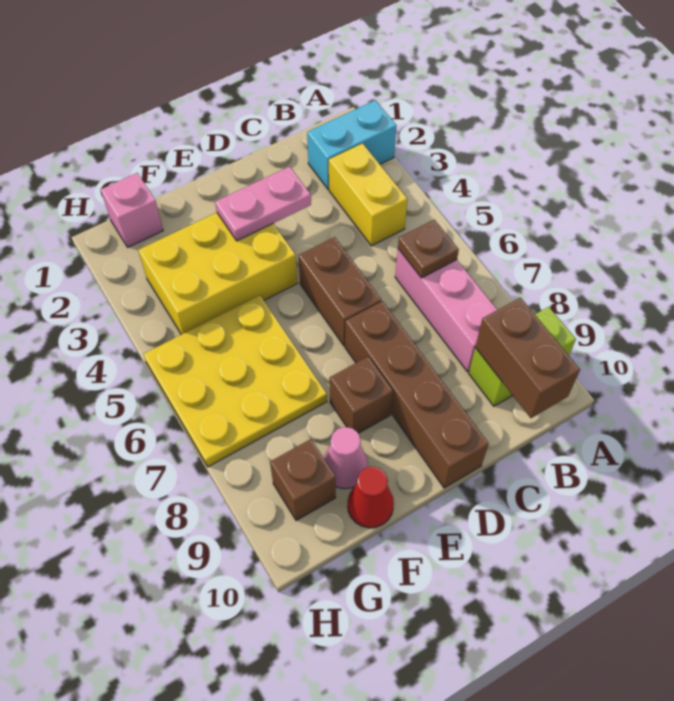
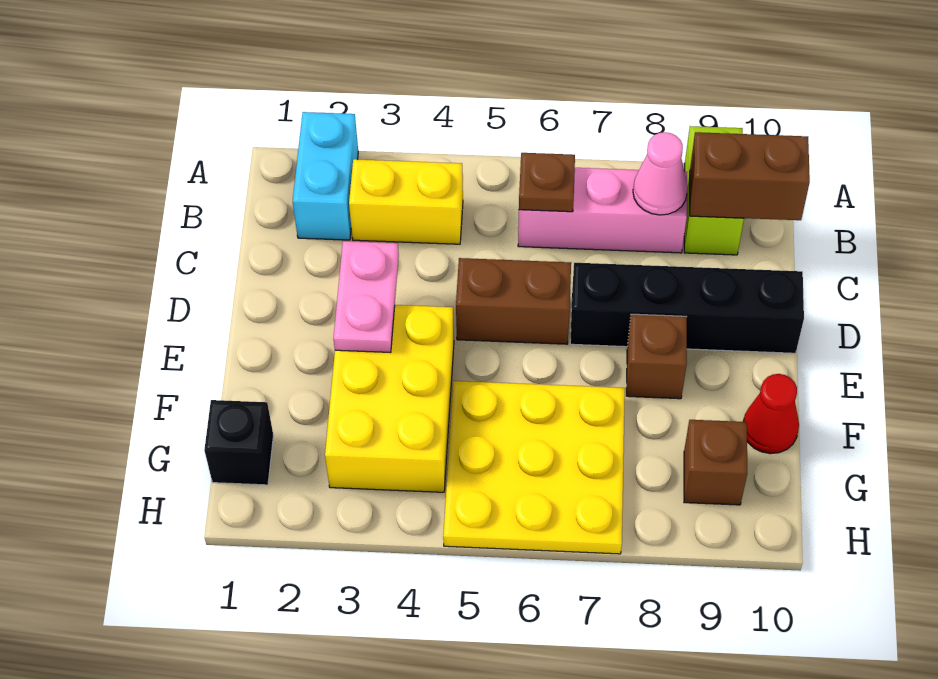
brown brick D7:D10 level 1 -> black brick D7:D10 level 1
pink cone F9 level 1 -> pink cone B8 level 2
pink brick G1 level 1 -> black brick G1 level 1

